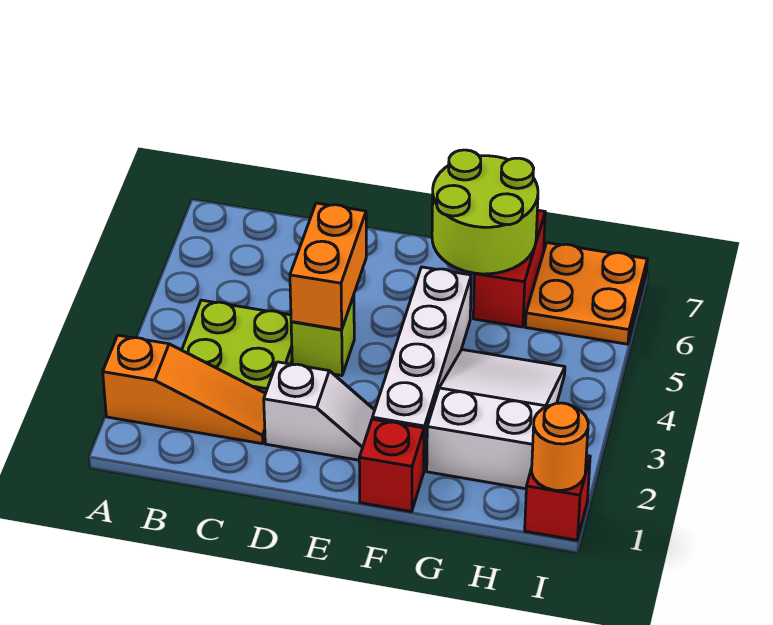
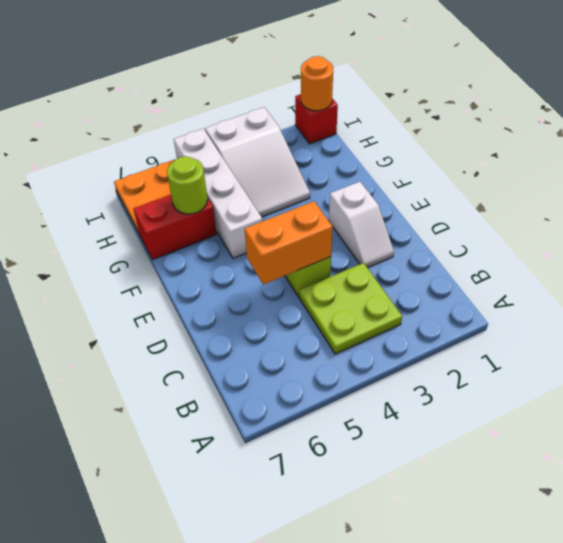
orange slope A2:C2 level 1 top A -> none
white slope D2:E2 level 1 top D -> white slope D2:E2 level 1 top E
red brick F1 level 1 -> none
white brick F2:F5 level 1 -> white brick F5:I5 level 1
lime round brick F6:G7 level 2 -> lime round brick G6 level 2
white slope G2:H4 level 1 top 2 -> white slope G3:I4 level 1 top I

